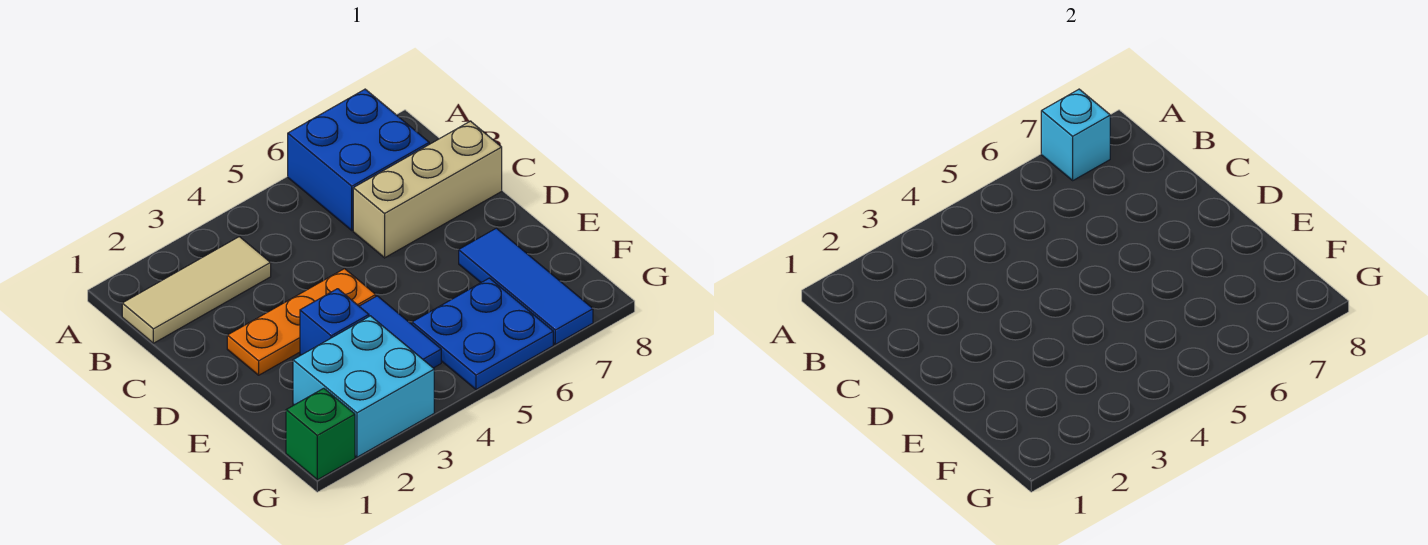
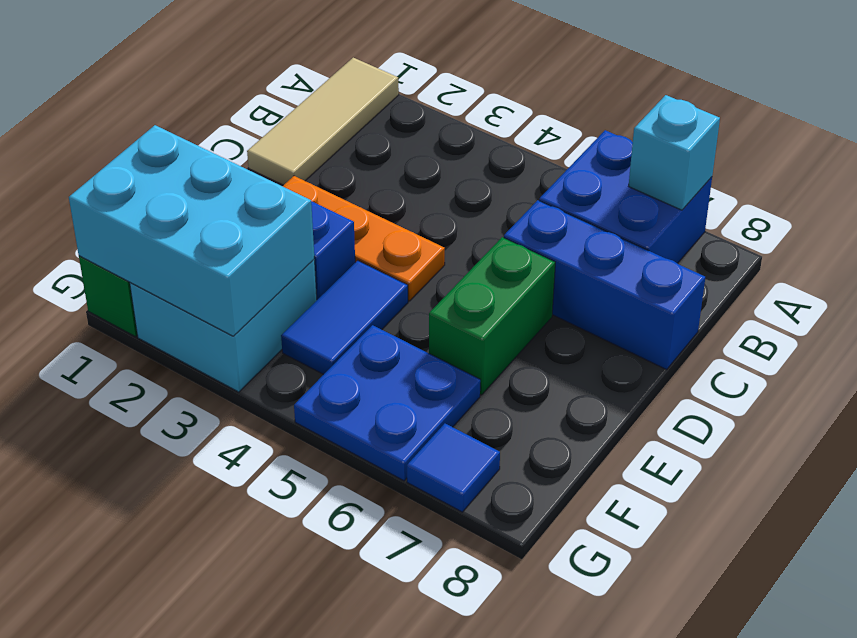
tan tile B1:B3 level 1 -> tan tile A1:C1 level 1
tan brick C6:C8 level 1 -> blue brick C6:C8 level 1
none -> green brick D6:E6 level 1
blue tile E7:G7 level 1 -> blue tile G7 level 1
none -> cyan brick F1:G3 level 2

